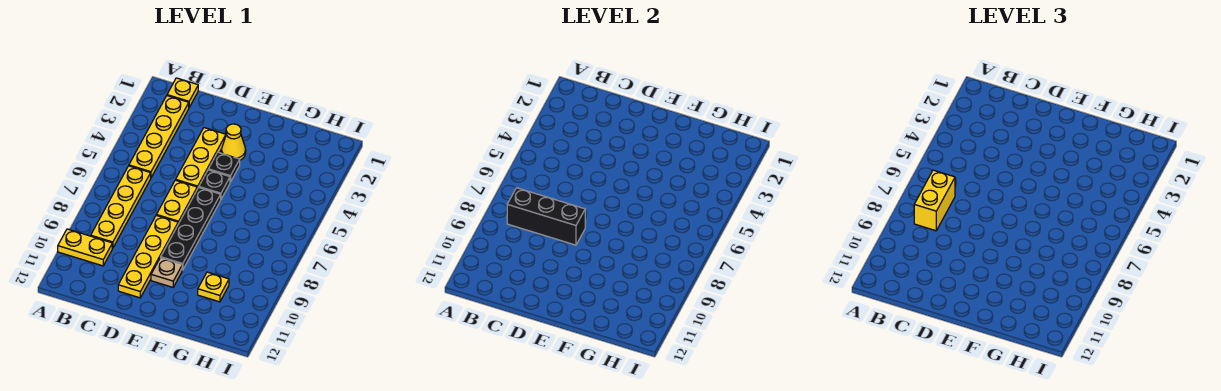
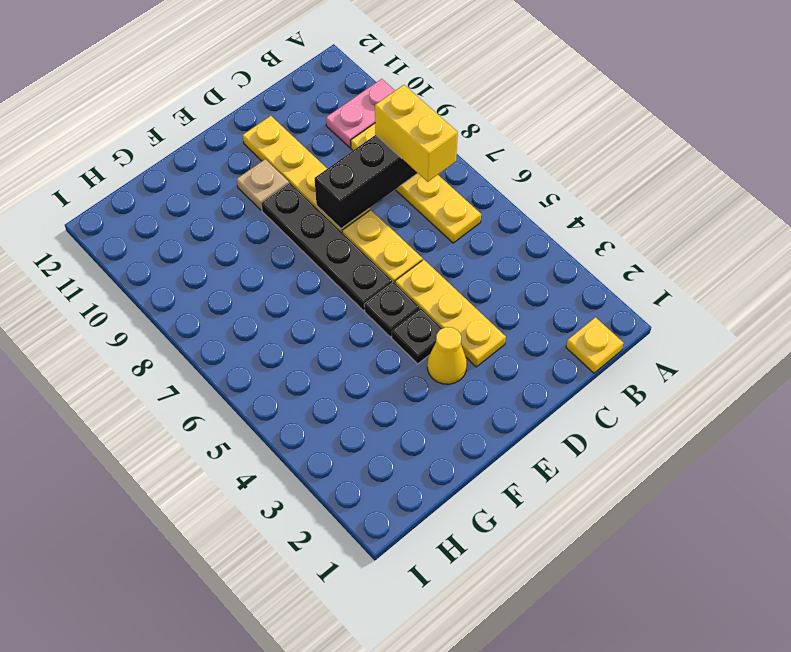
yellow plate A10:B10 level 1 -> pink plate A10:B10 level 1
yellow plate B2:B5 level 1 -> none
yellow plate G10 level 1 -> none

